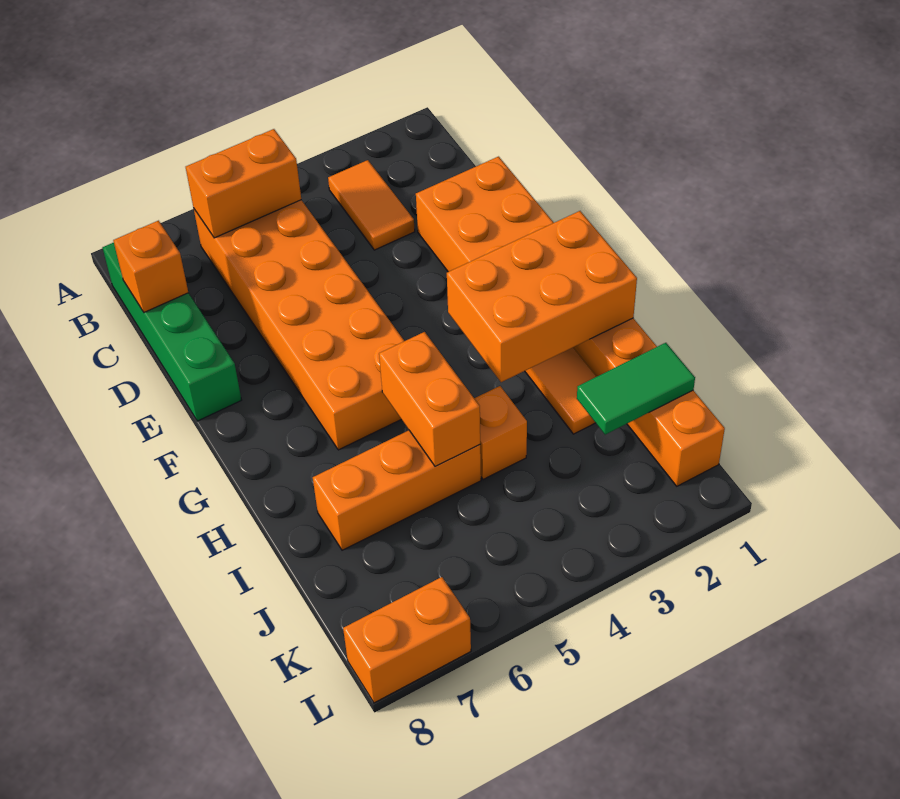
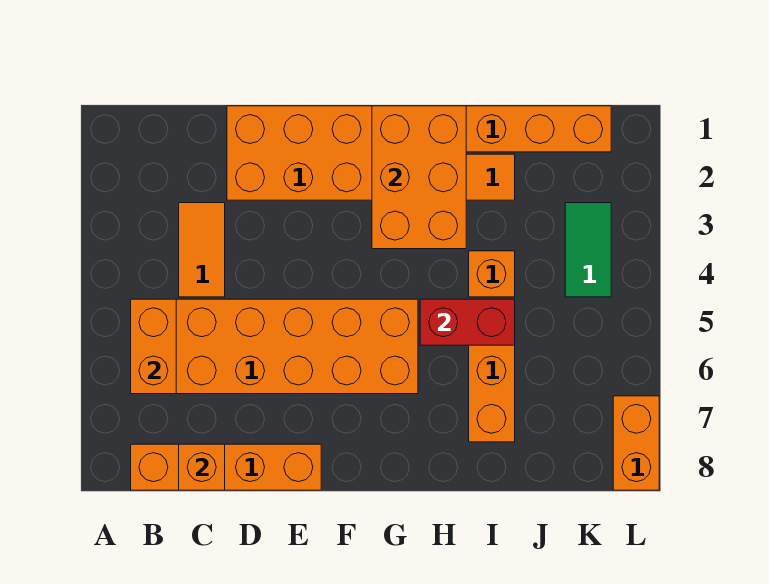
orange tile B3:C3 level 1 -> orange tile C3:C4 level 1
green brick B8:E8 level 1 -> orange brick B8:E8 level 1
orange brick H5:I5 level 2 -> red brick H5:I5 level 2
green tile J1:J2 level 2 -> green tile K3:K4 level 1

